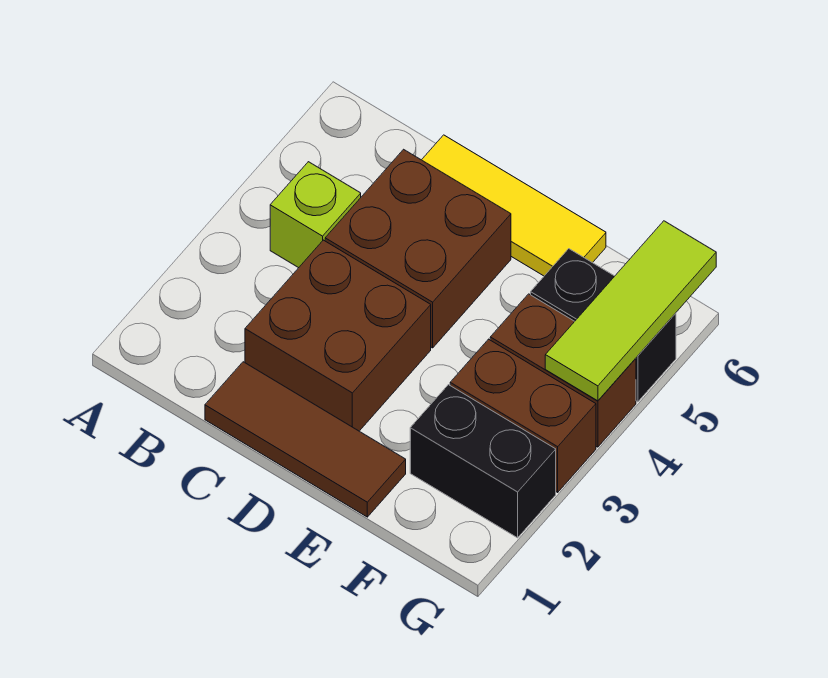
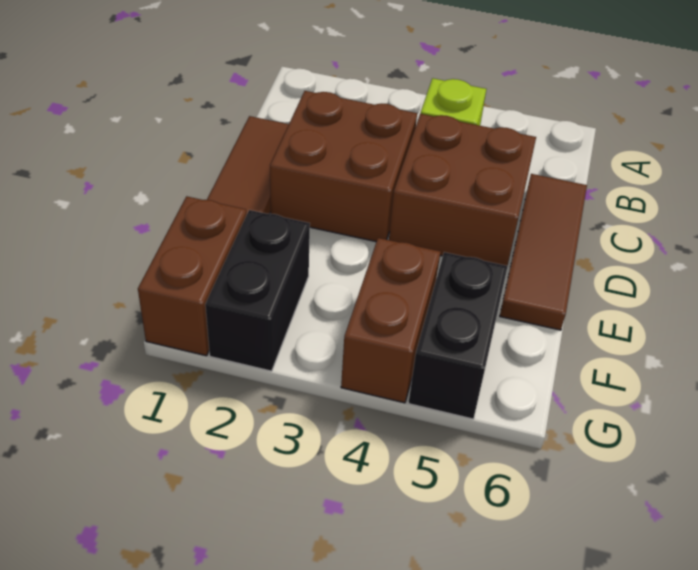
yellow tile C6:E6 level 1 -> brown tile C6:E6 level 1
brown brick F3:G3 level 1 -> brown brick F1:G1 level 1
lime tile G4:G6 level 2 -> none

